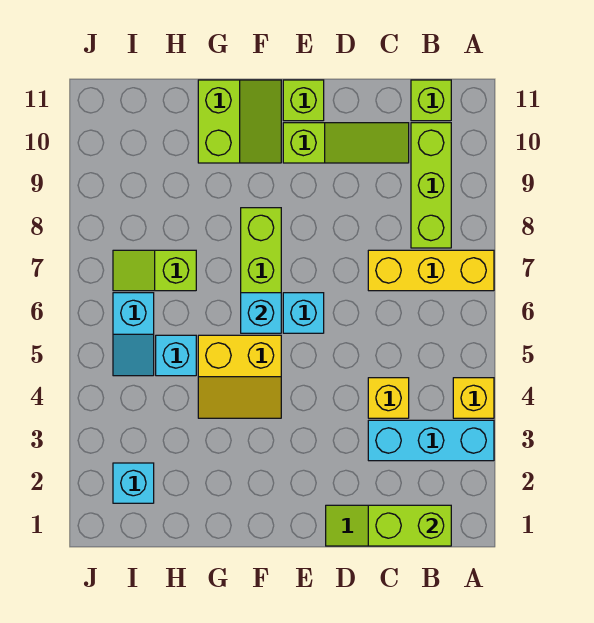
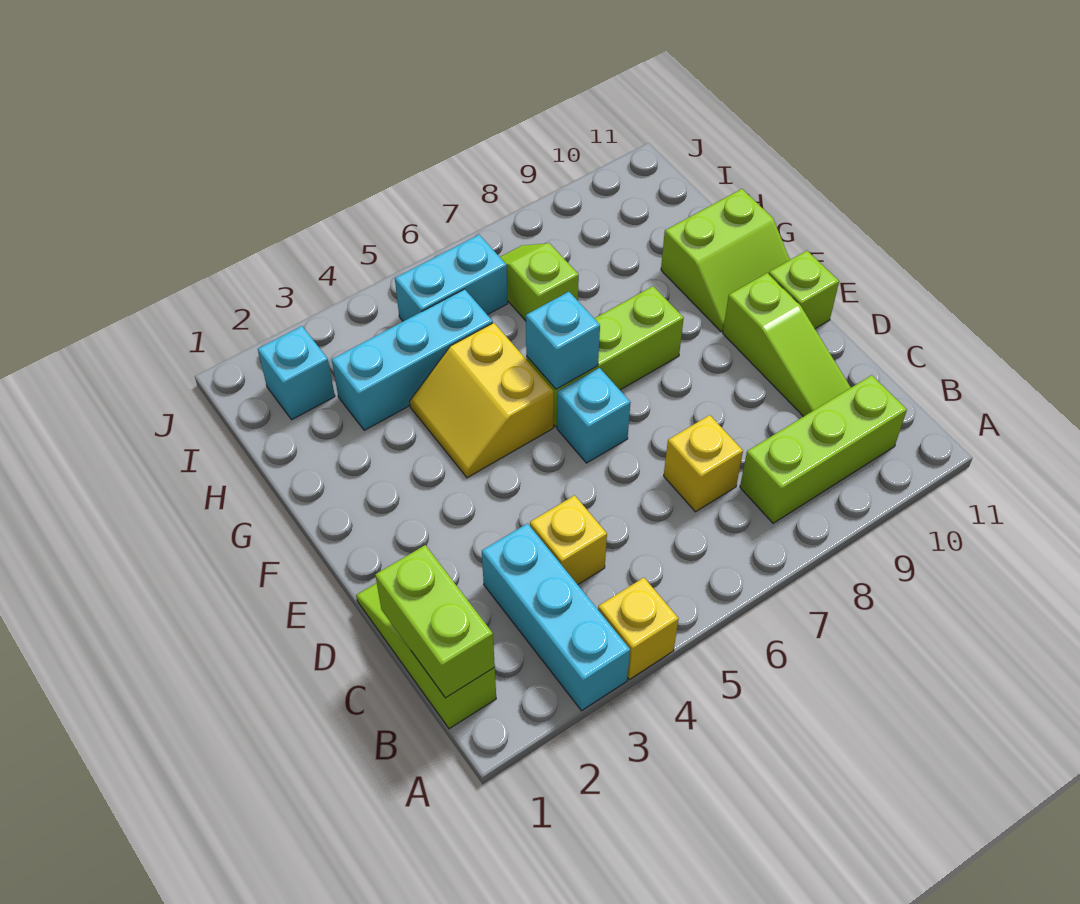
yellow brick A7:C7 level 1 -> yellow brick C7 level 1
lime brick B11 level 1 -> none
cyan brick H5 level 1 -> cyan brick H3:H5 level 1
cyan slope I5:I6 level 1 top 6 -> cyan brick I5:I6 level 1

